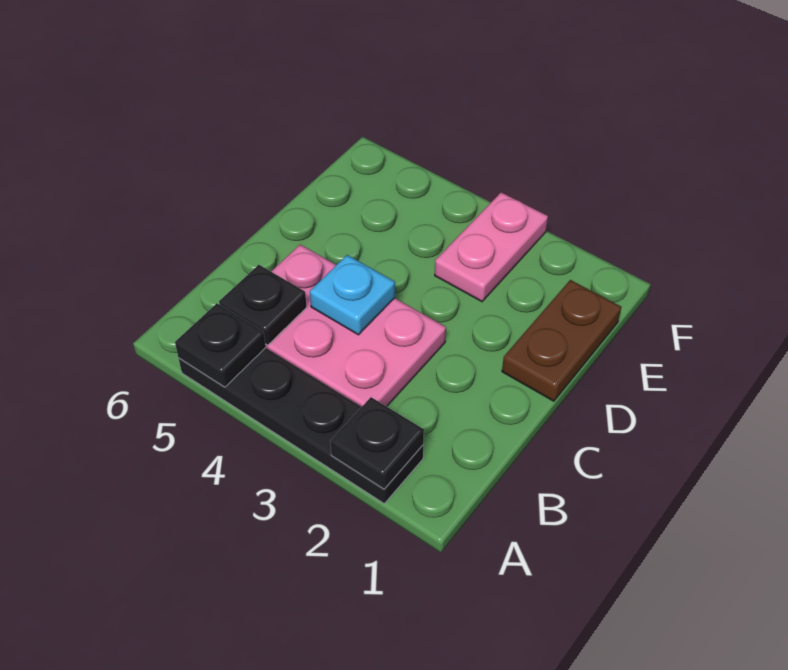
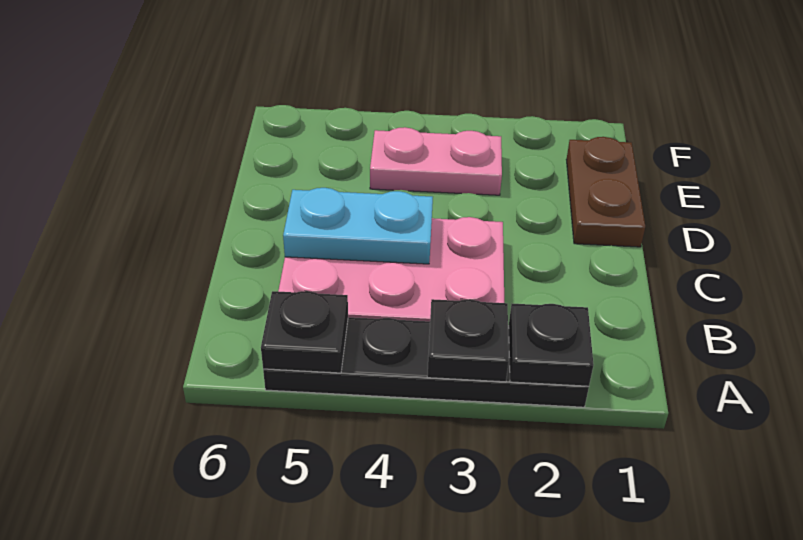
black plate B5 level 2 -> black plate A3 level 2
cyan plate C4 level 2 -> cyan plate C4:C5 level 2
pink plate E3:F3 level 1 -> pink plate E3:E4 level 1

